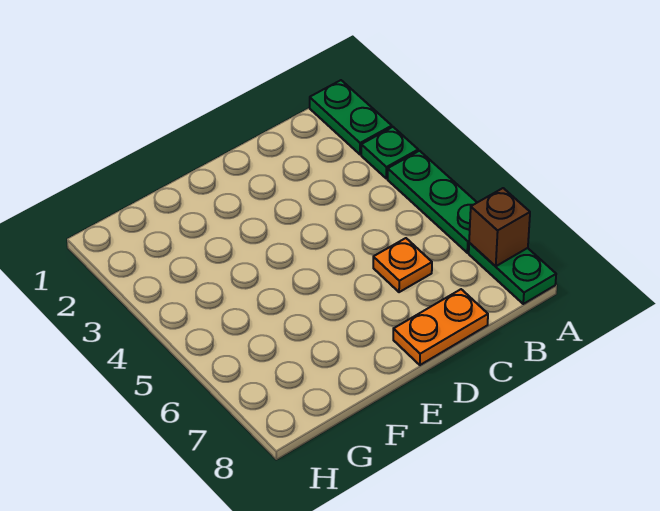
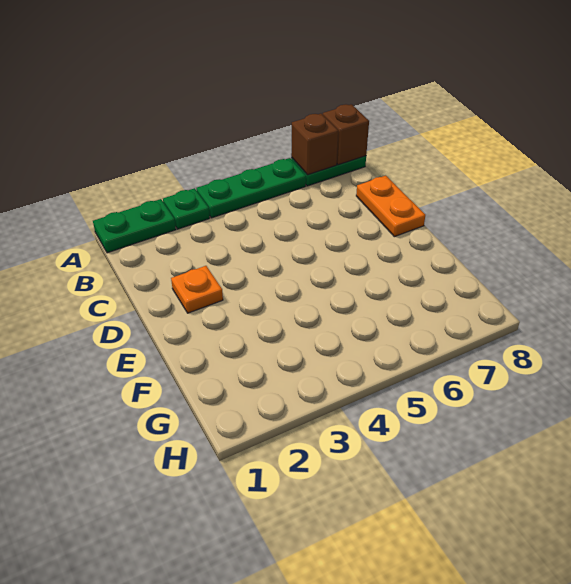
none -> brown brick A8 level 2
orange plate C6 level 1 -> orange plate D2 level 1

